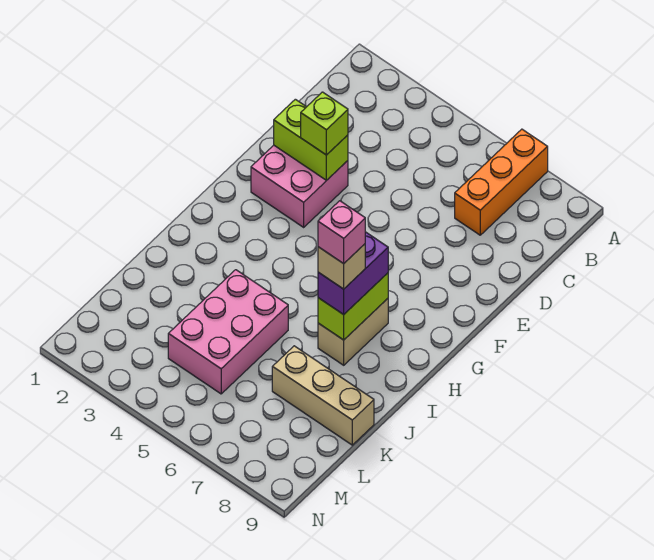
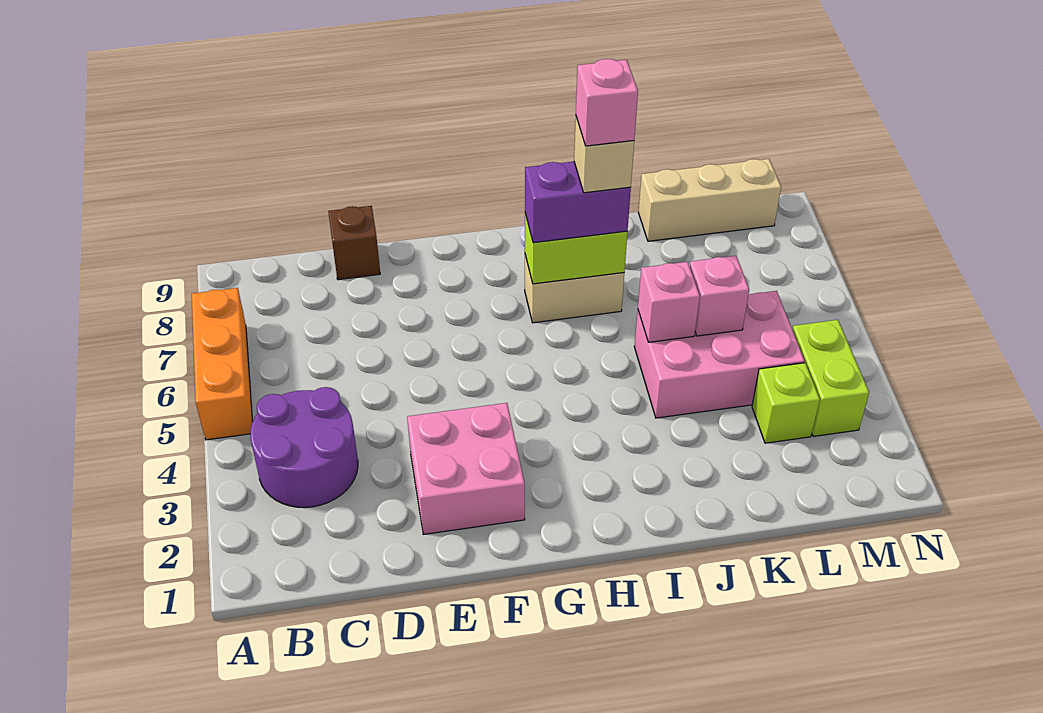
orange brick A7:C7 level 1 -> orange brick A5:A7 level 1
none -> purple round brick B3:C4 level 1
none -> brown brick D9 level 1
lime brick E2:E3 level 2 -> lime brick M3:M4 level 1
lime brick E3 level 3 -> lime brick L3 level 1
none -> pink brick J5 level 2
none -> pink brick K5 level 2
tan brick K7:K9 level 1 -> tan brick K9:M9 level 1

